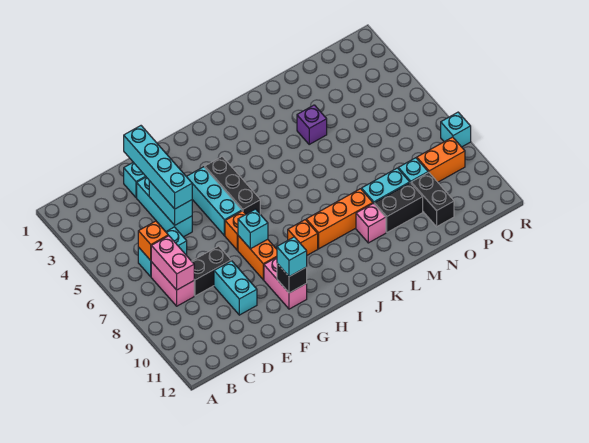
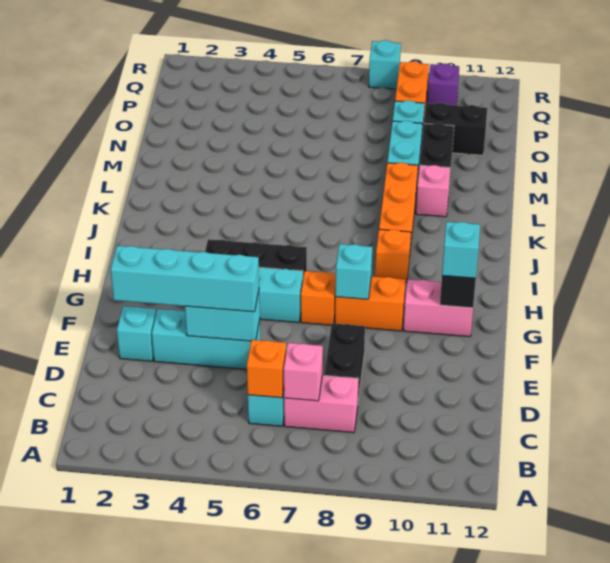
pink brick C7:C8 level 2 -> pink brick C7 level 2
cyan brick E9:E10 level 1 -> none
purple brick M4 level 1 -> purple brick Q10 level 1

